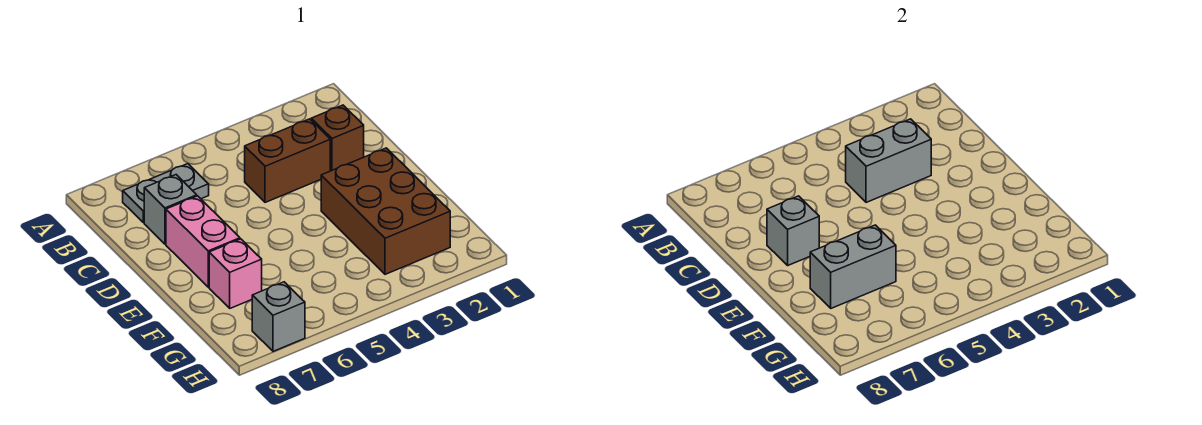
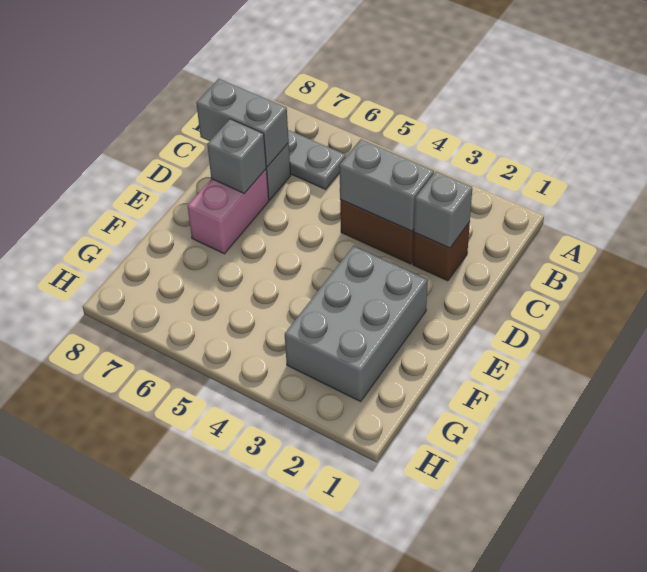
brown brick E2:G3 level 1 -> grey brick E2:G3 level 1
grey brick F6:F7 level 2 -> grey brick C7:C8 level 2
pink brick F7 level 1 -> none
grey brick H7 level 1 -> grey brick C2 level 2

